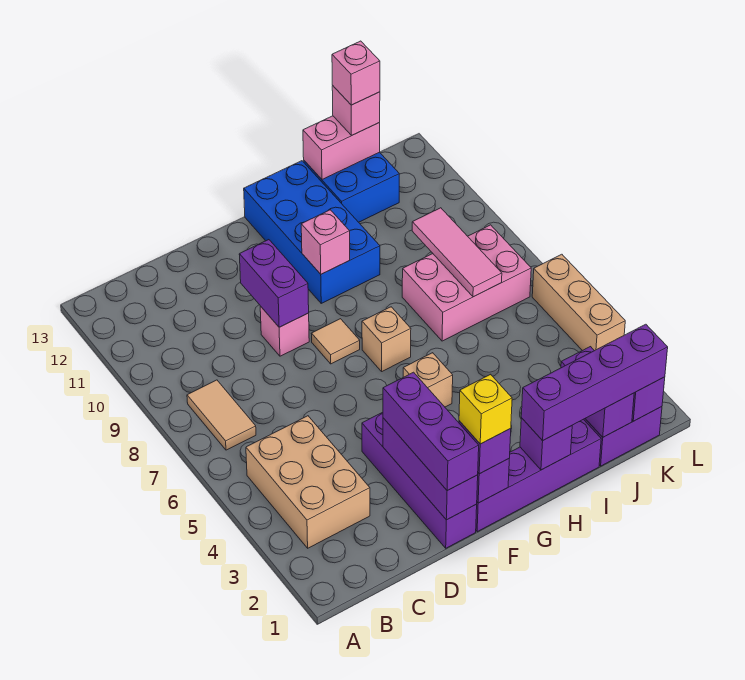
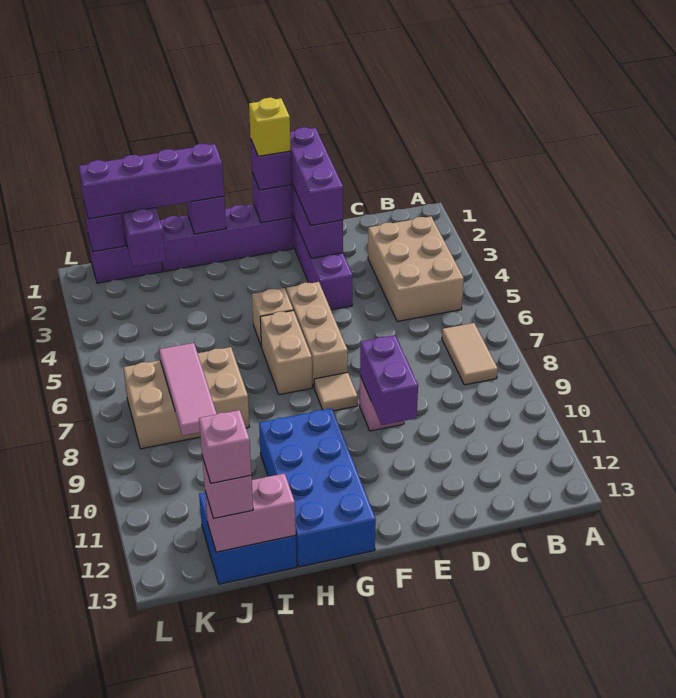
tan brick G7 level 1 -> tan brick G6:G7 level 1
pink brick G10 level 2 -> none
pink brick I7:K8 level 1 -> tan brick I7:K8 level 1
tan brick L4:L6 level 1 -> tan brick F5:F7 level 1

